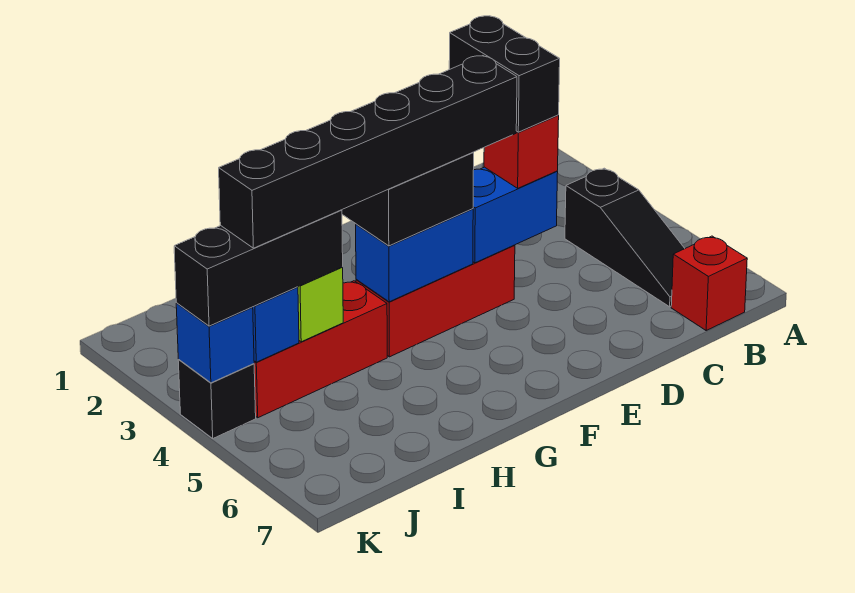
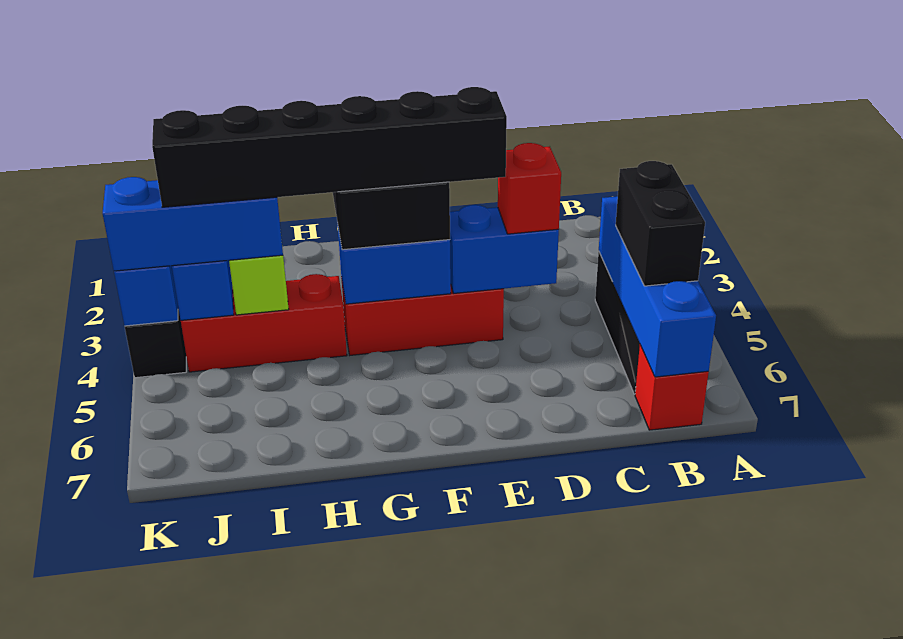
none -> blue brick B4:B7 level 2
black brick D3:D4 level 4 -> black brick B5:B6 level 3
black brick I4:K4 level 3 -> blue brick I4:K4 level 3

